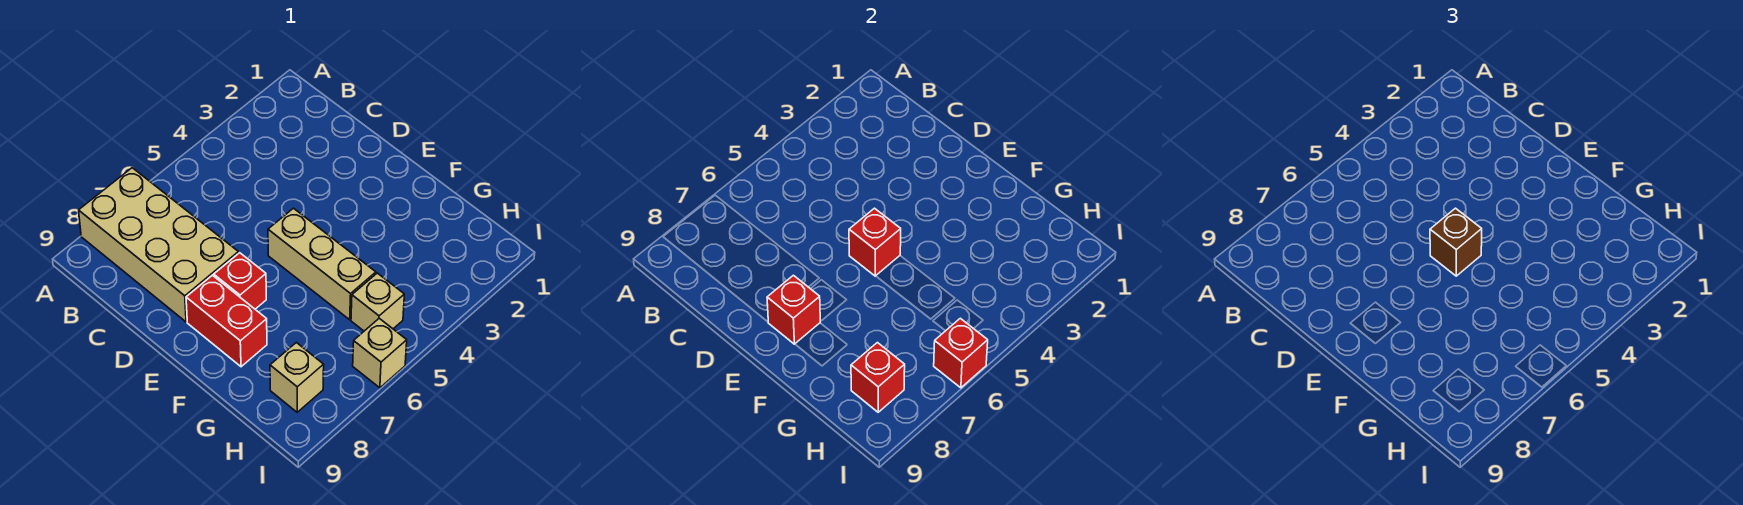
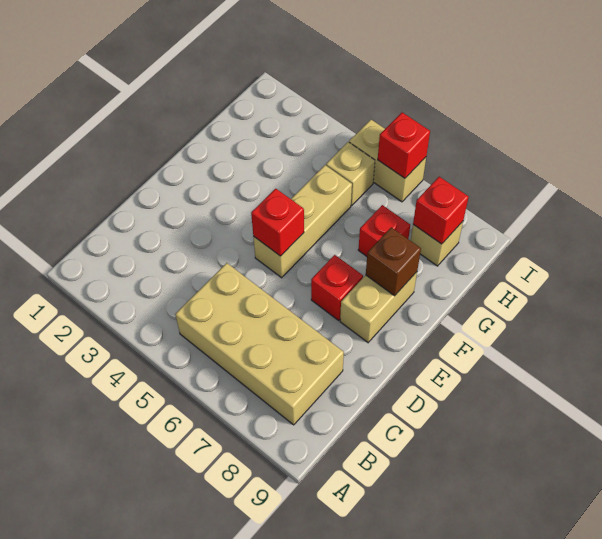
tan brick A7:D8 level 1 -> tan brick B5:C8 level 1
brown brick E5 level 3 -> brown brick F8 level 2
red brick E8:F8 level 1 -> tan brick E8:F8 level 1
red brick E8 level 2 -> red brick G7 level 1
tan brick I6 level 1 -> tan brick I5:I6 level 1

